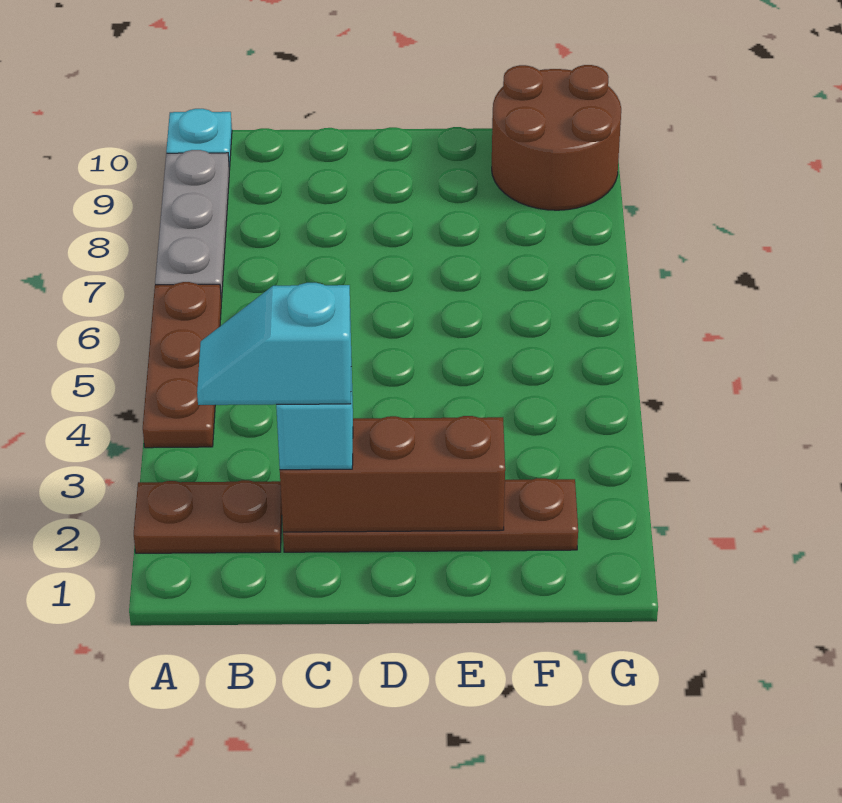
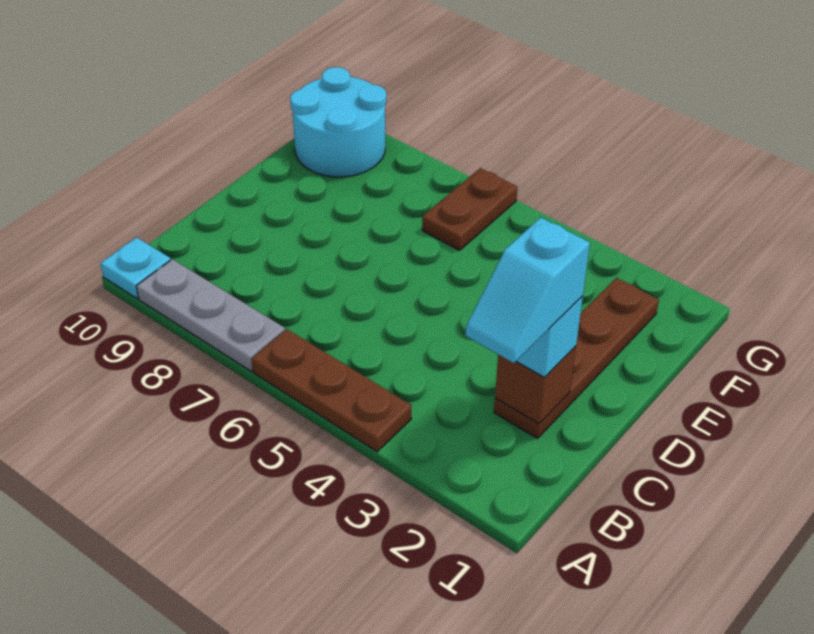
brown plate A2:B2 level 1 -> brown plate F6:G6 level 1
brown brick C2:E2 level 2 -> brown brick C2 level 2
brown round brick F9:G10 level 1 -> cyan round brick F9:G10 level 1

